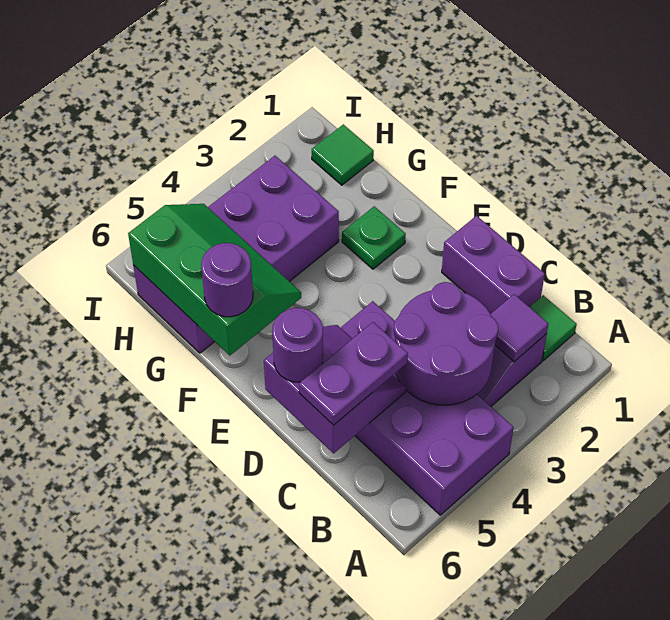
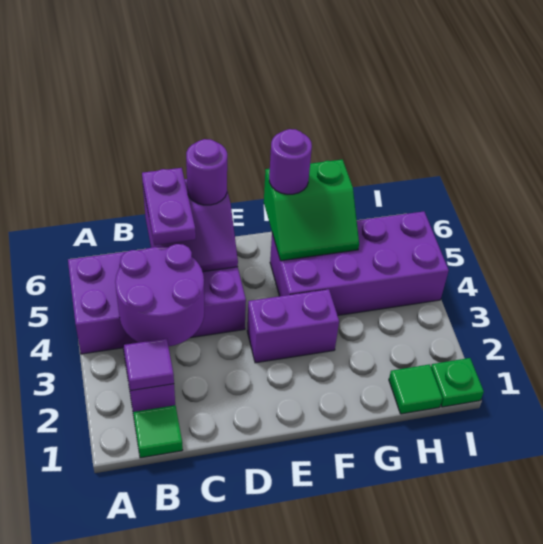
purple brick C1:D1 level 1 -> purple brick E3:F3 level 1
green plate F2 level 1 -> green plate I1 level 1
green slope F5:H6 level 2 top 6 -> green slope F5:G6 level 2 top 6
purple brick G3:H6 level 1 -> purple brick F4:I5 level 1

